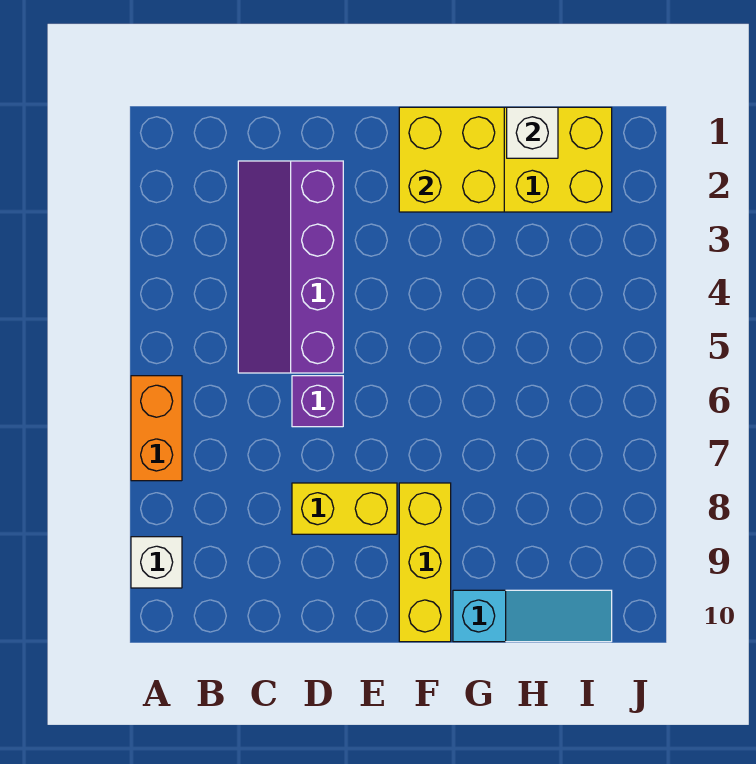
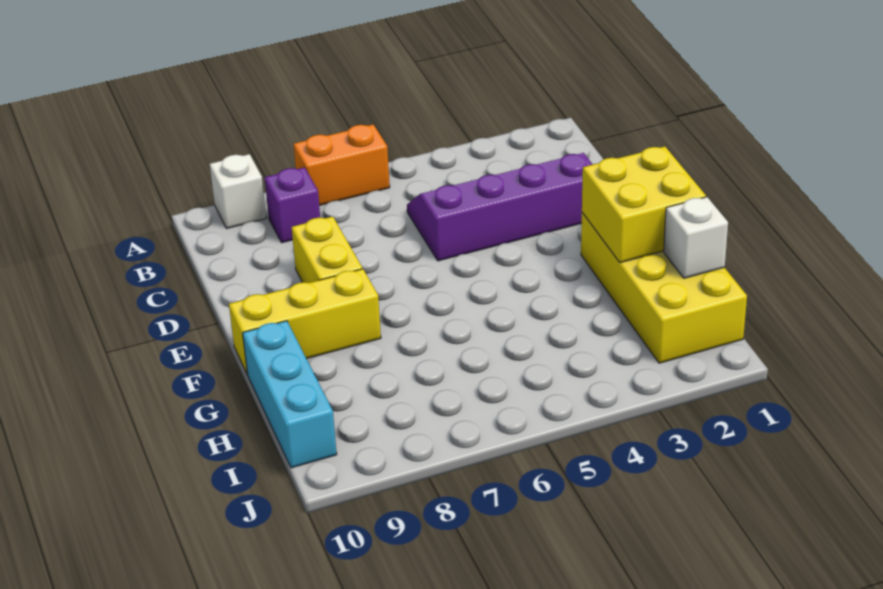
purple brick D6 level 1 -> purple brick B8 level 1
cyan slope G10:I10 level 1 top G -> cyan brick G10:I10 level 1

